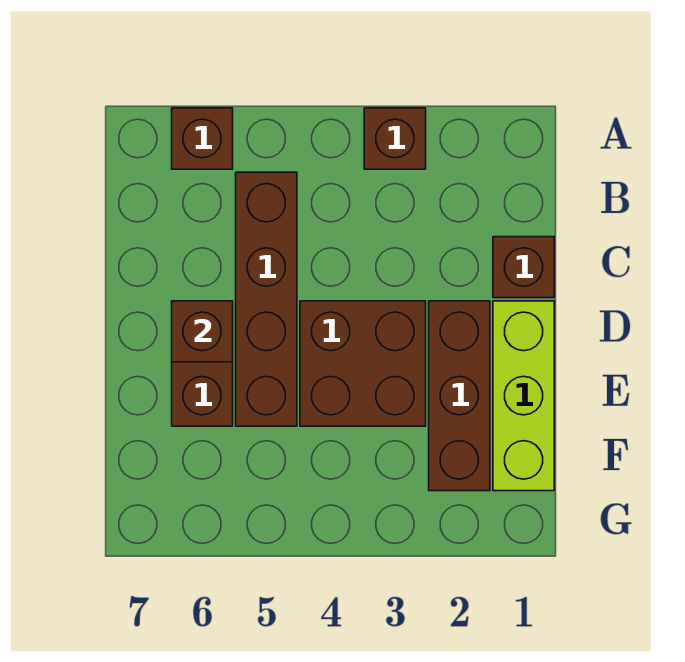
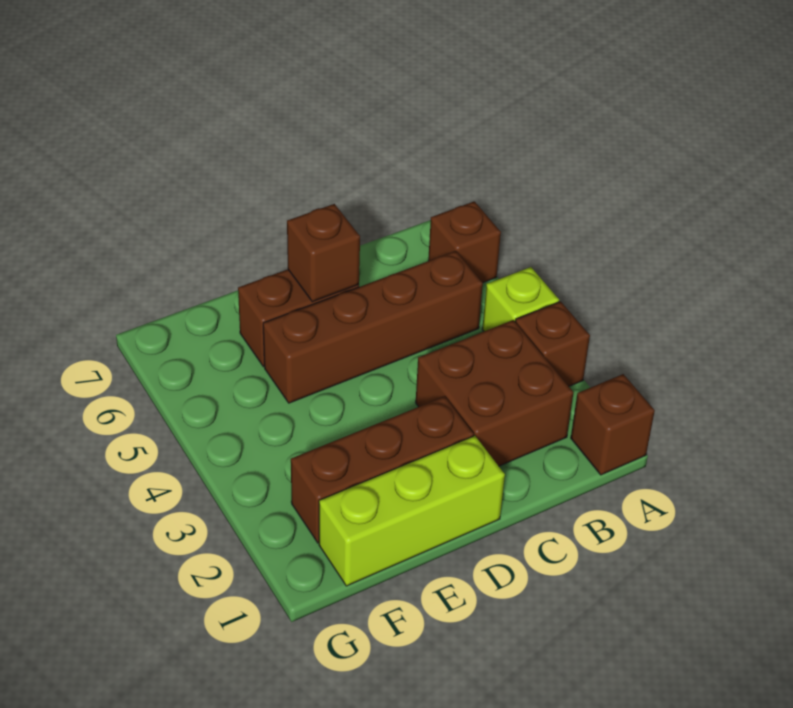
none -> lime brick A4 level 1
brown brick C1 level 1 -> brown brick A1 level 1
brown brick D3:E4 level 1 -> brown brick B2:C3 level 1

